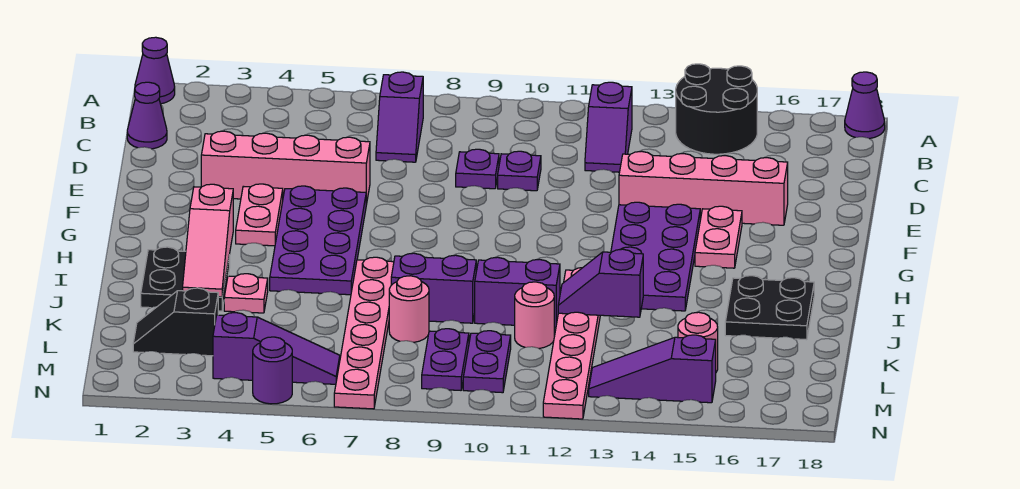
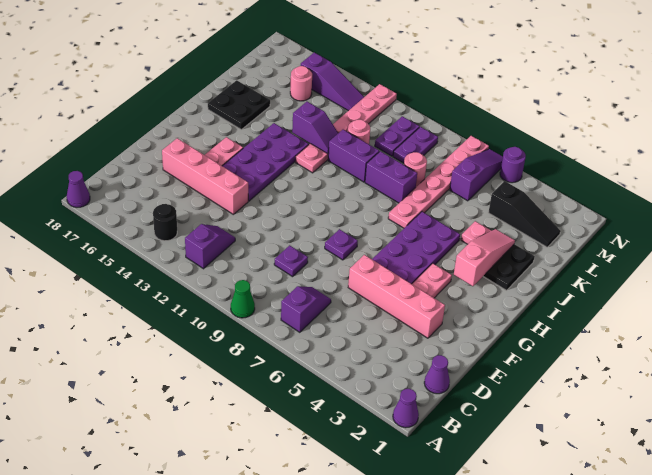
none -> green cone A9 level 1
black round brick A14:B15 level 1 -> black round brick B14 level 1
purple plate D10 level 1 -> purple plate F8 level 1
black slope L2:L3 level 1 top 3 -> black slope L2:L4 level 1 top 4
purple slope M4:M6 level 1 top 4 -> purple slope L6:N6 level 1 top L

